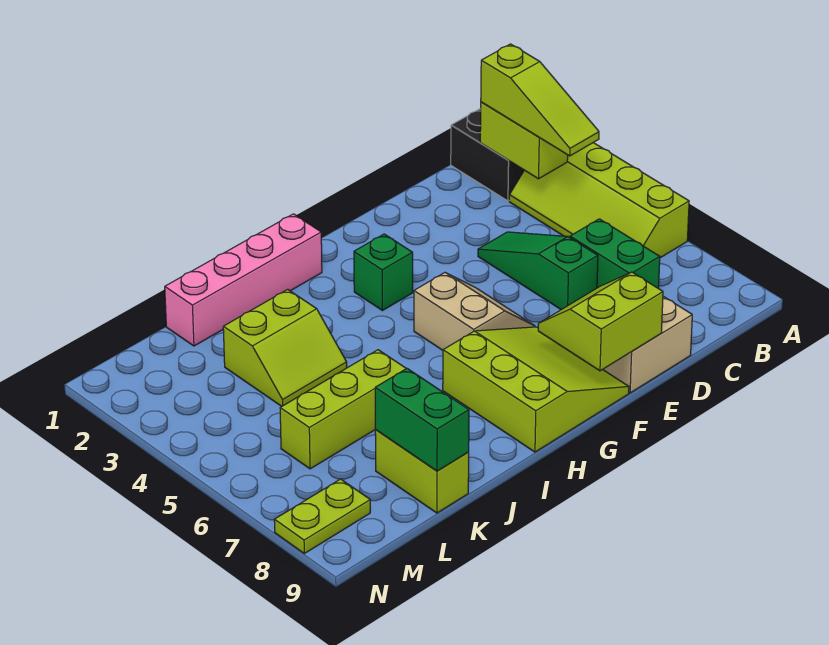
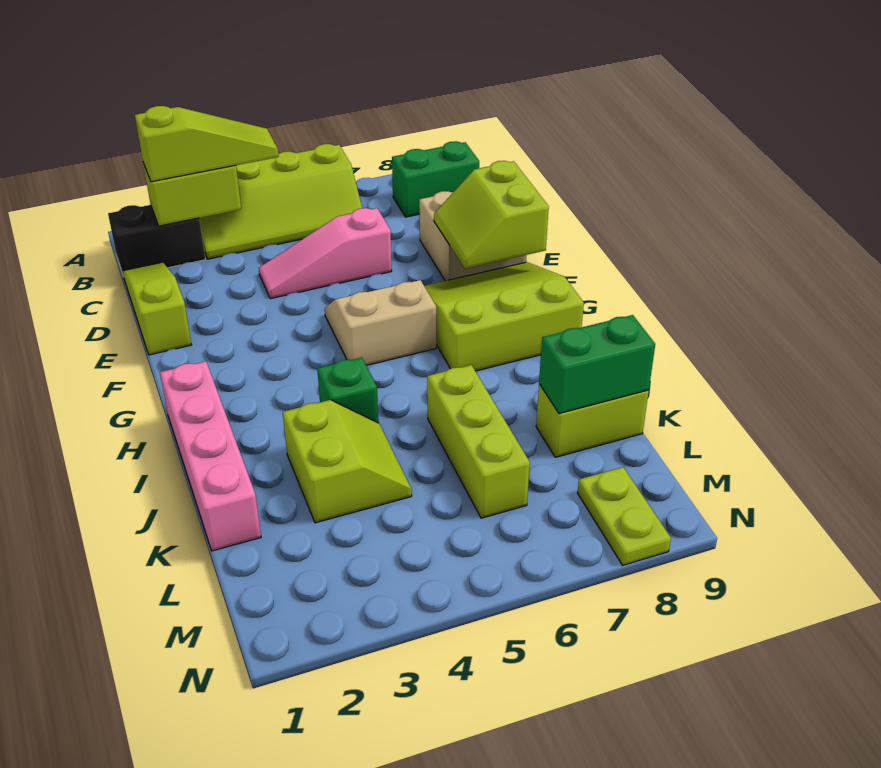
none -> lime slope C1:E1 level 1 top E
green brick C6:C7 level 1 -> green brick B8:B9 level 1
green slope D4:D6 level 1 top 6 -> pink slope D4:D6 level 1 top 6
green brick G3 level 1 -> green brick I4 level 1

